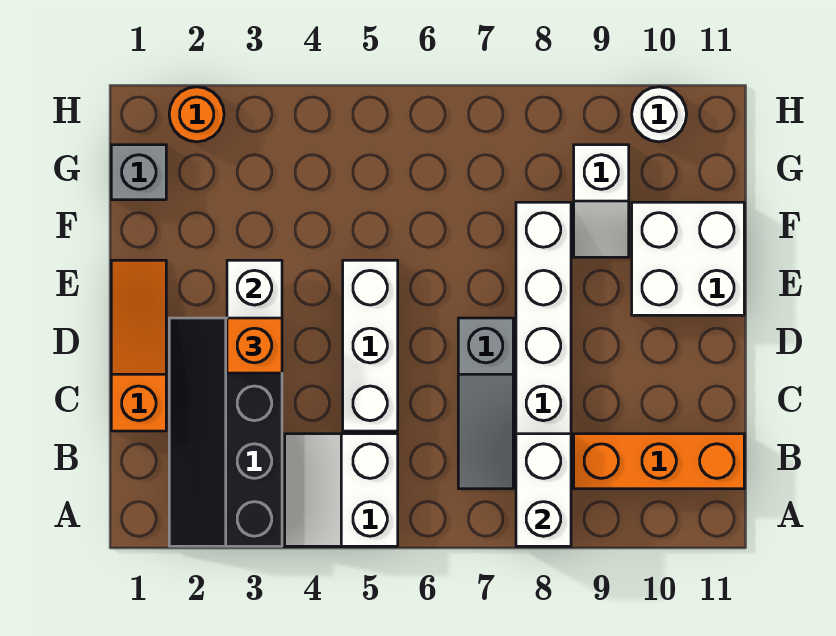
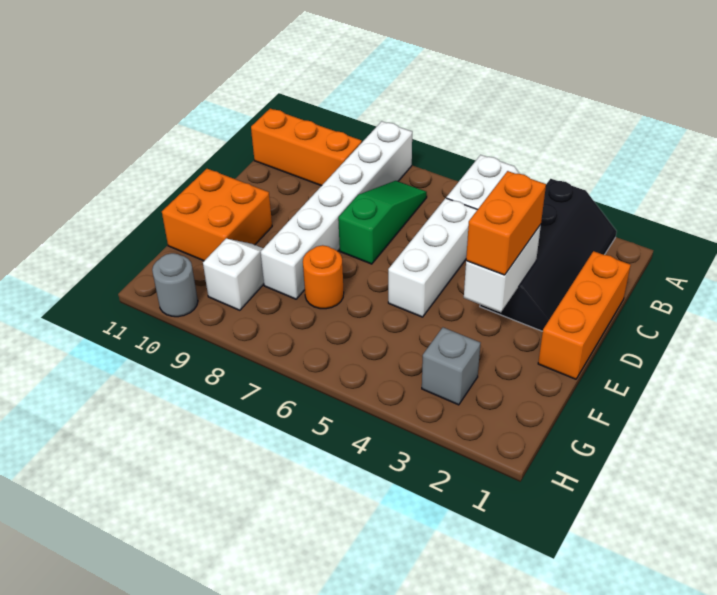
white brick A8:B8 level 2 -> none
grey slope B7:D7 level 1 top D -> green slope B7:D7 level 1 top D
orange slope C1:E1 level 1 top C -> orange brick C1:E1 level 1
orange brick D3 level 3 -> orange brick D3:E3 level 3
white brick E10:F11 level 1 -> orange brick E10:F11 level 1
grey brick G1 level 1 -> grey brick G3 level 1
orange round brick H2 level 1 -> orange round brick F7 level 1
white round brick H10 level 1 -> grey round brick H10 level 1

